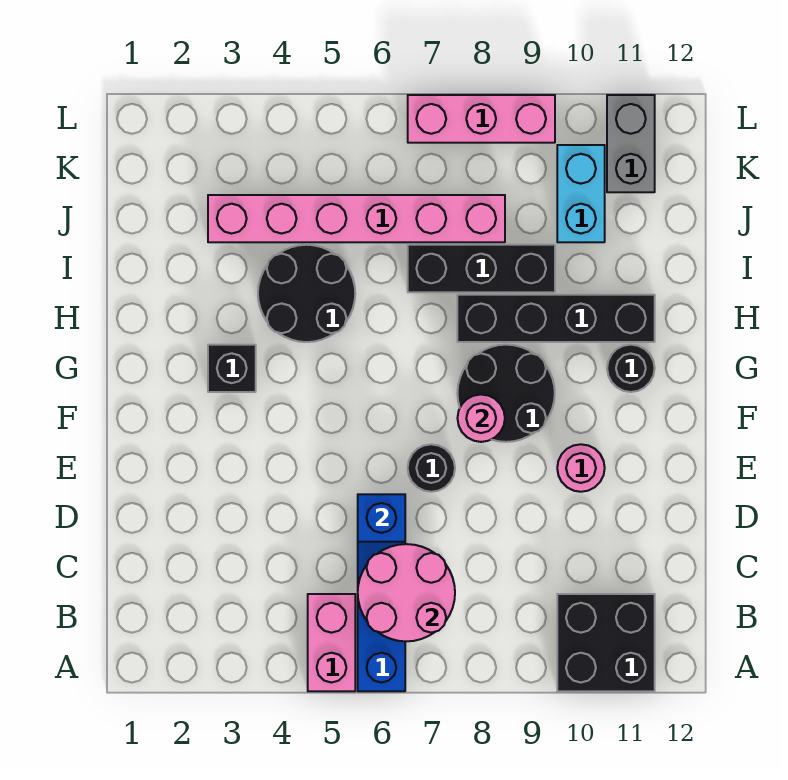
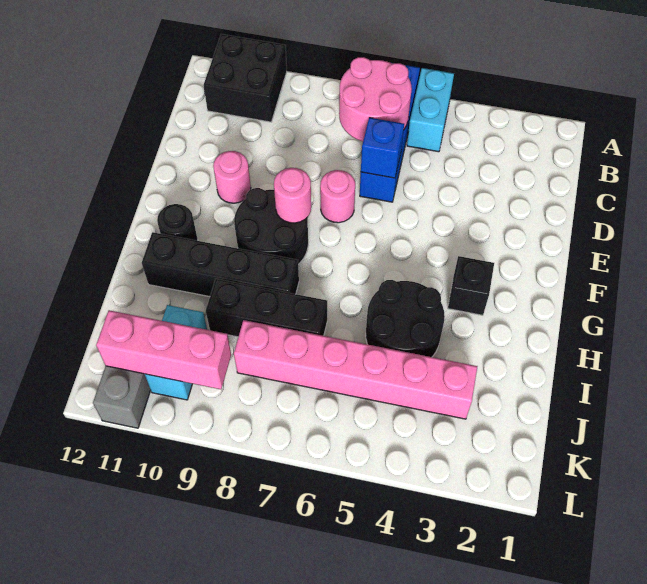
pink brick A5:B5 level 1 -> cyan brick A5:B5 level 1
black round brick E7 level 1 -> pink round brick E7 level 1
pink brick L7:L9 level 1 -> pink brick K9:K11 level 2

